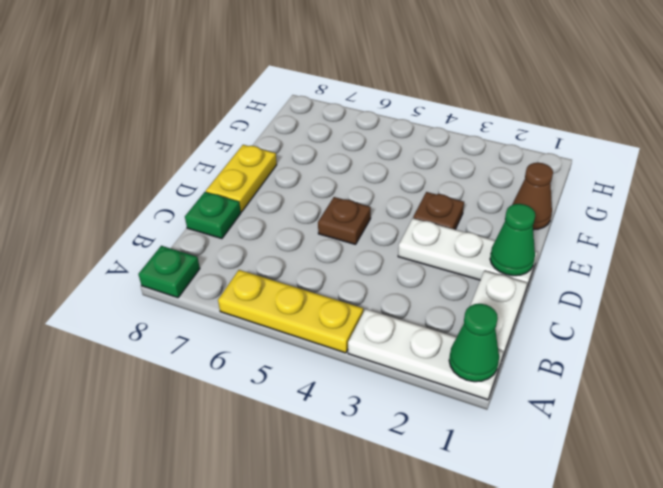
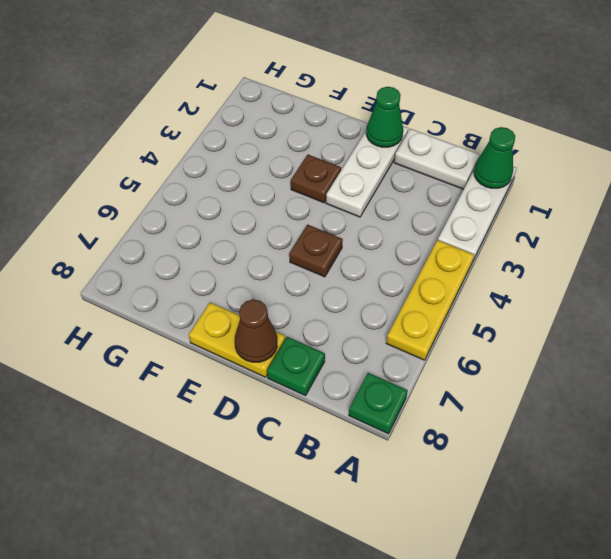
brown cone F1 level 1 -> brown cone D8 level 2

